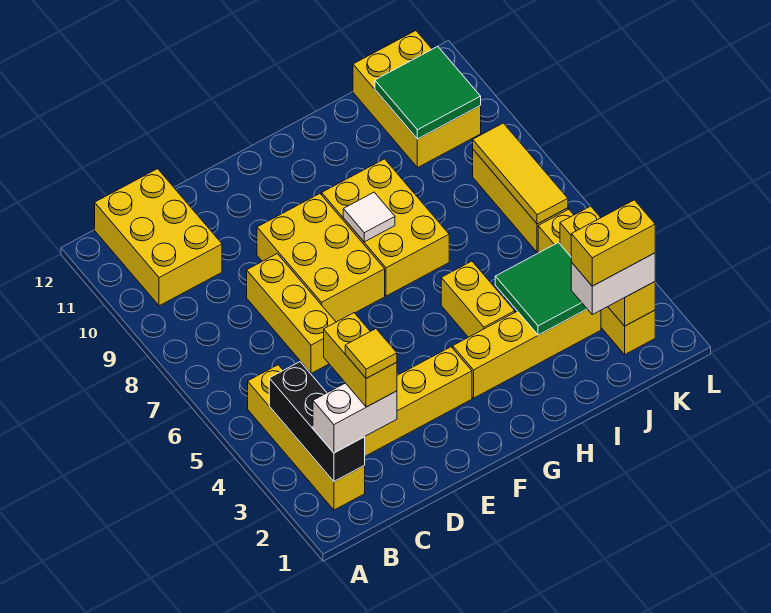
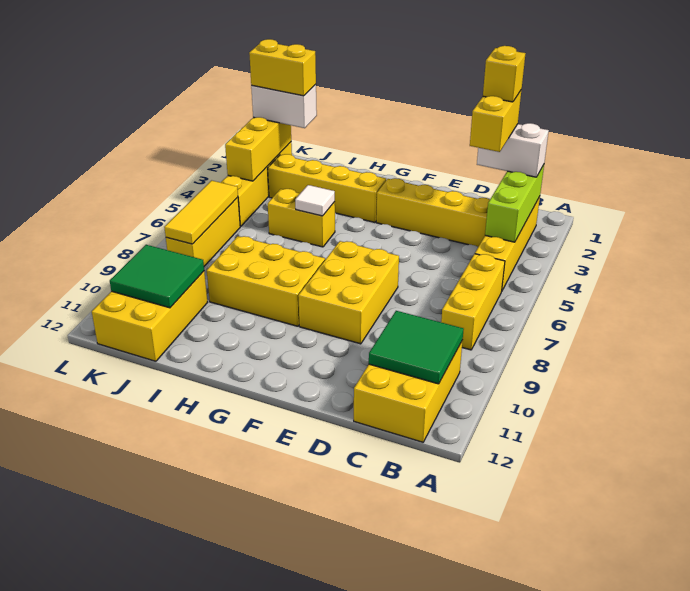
black brick B2:B4 level 2 -> lime brick B2:B4 level 2
yellow tile C2 level 5 -> yellow brick C2 level 5
yellow brick D6:D8 level 1 -> yellow brick B6:B8 level 1
yellow brick G7:H9 level 1 -> yellow brick G8:I9 level 1
white tile G8 level 2 -> white tile H5 level 2
yellow brick H4:H5 level 1 -> yellow brick H5:I5 level 1
green tile I3:J4 level 2 -> green tile B10:C11 level 2

